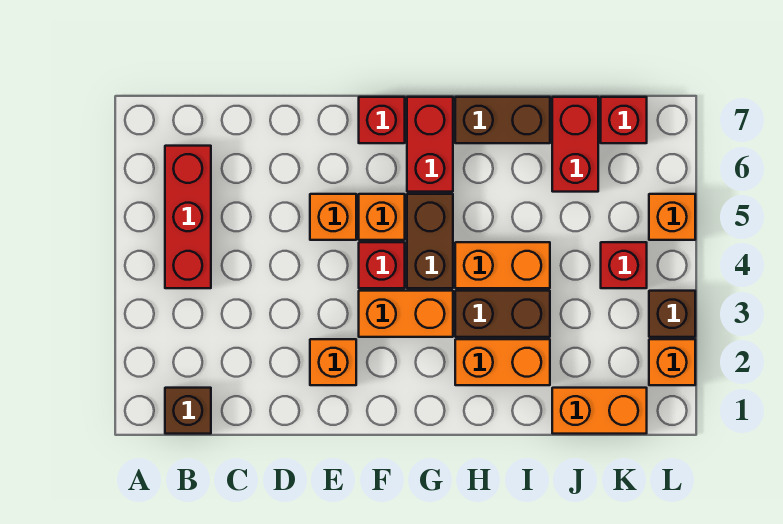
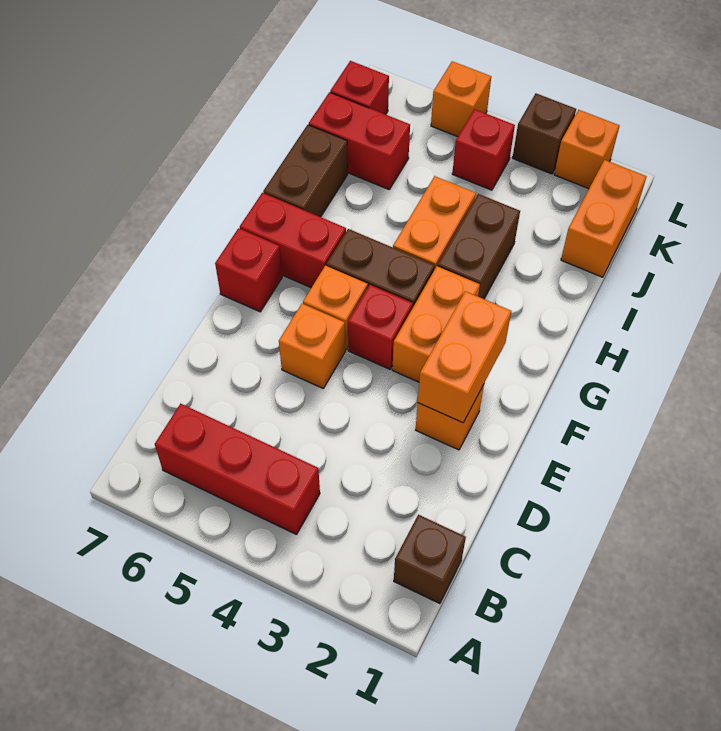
orange brick H2:I2 level 1 -> orange brick E2:F2 level 2

